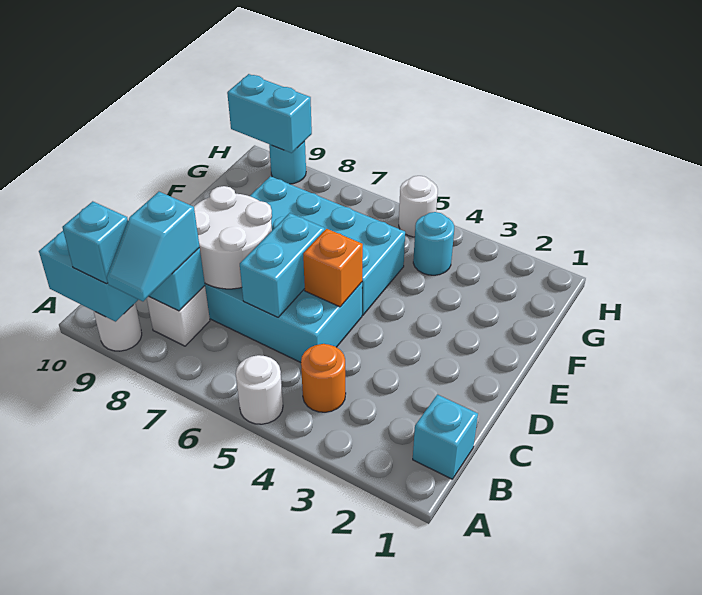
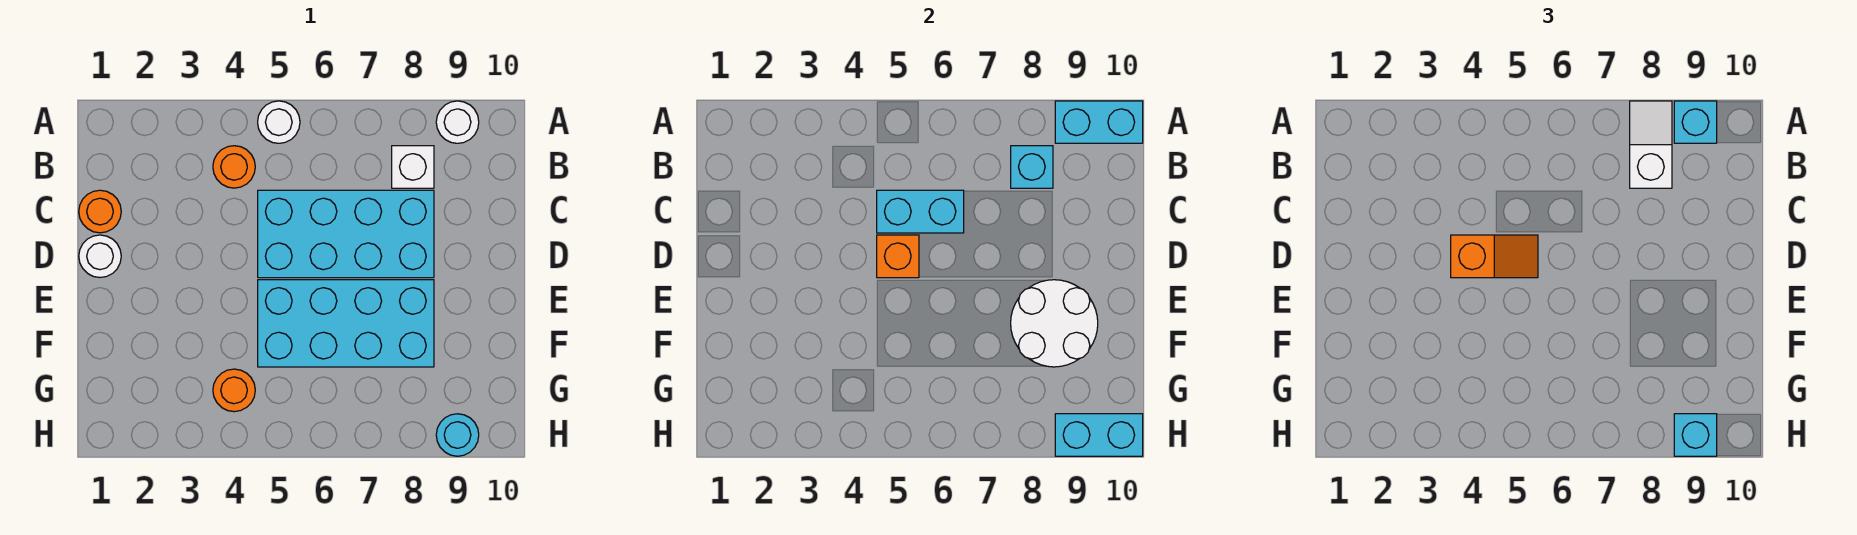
cyan slope A8:B8 level 3 top B -> white slope A8:B8 level 3 top B
cyan brick B1 level 1 -> cyan brick H9 level 3
none -> orange round brick C1 level 1
cyan brick C6:D6 level 2 -> cyan brick C5:C6 level 2
white round brick C7:D8 level 2 -> white round brick E8:F9 level 2
none -> orange slope D4:D5 level 3 top 4
cyan round brick G4 level 1 -> orange round brick G4 level 1
white round brick H5 level 1 -> white round brick D1 level 1

